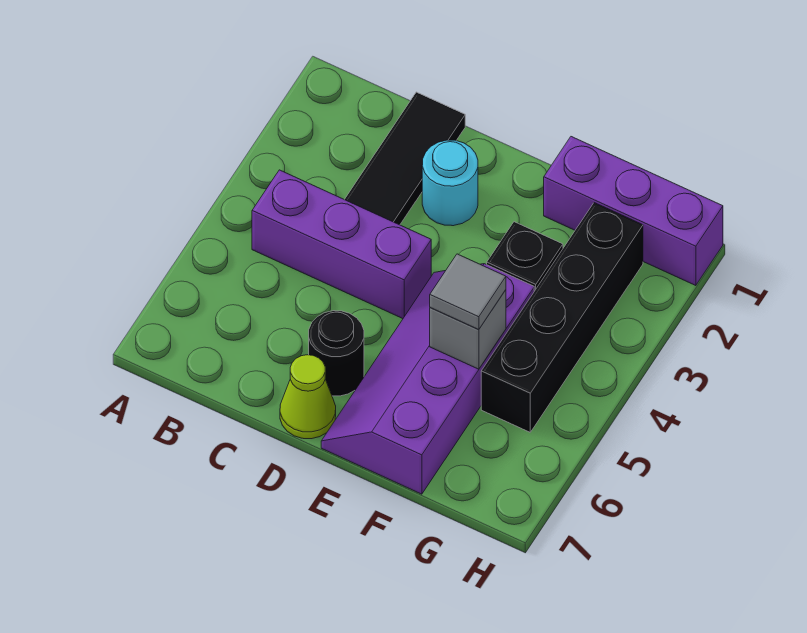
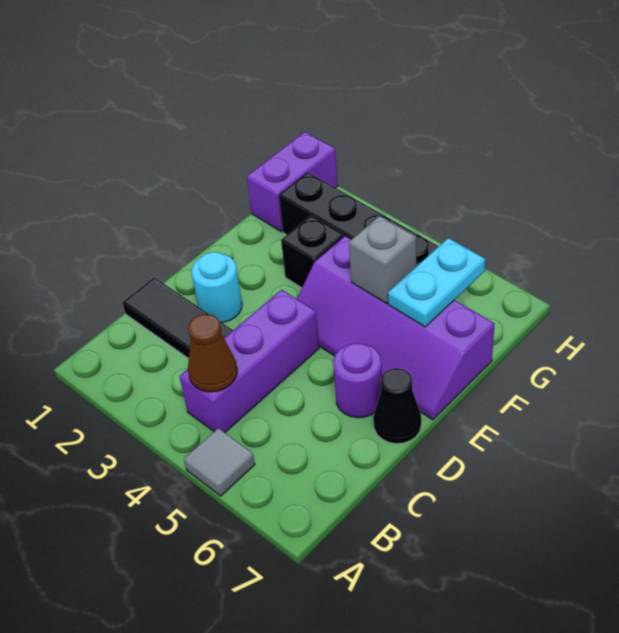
none -> brown cone B4 level 2
black round brick D6 level 1 -> purple round brick D6 level 1
lime cone D7 level 1 -> black cone D7 level 1
purple brick F1:H1 level 1 -> purple brick G1:H1 level 1
grey tile F5 level 3 -> grey tile A5 level 1
none -> cyan plate F6:G6 level 2

